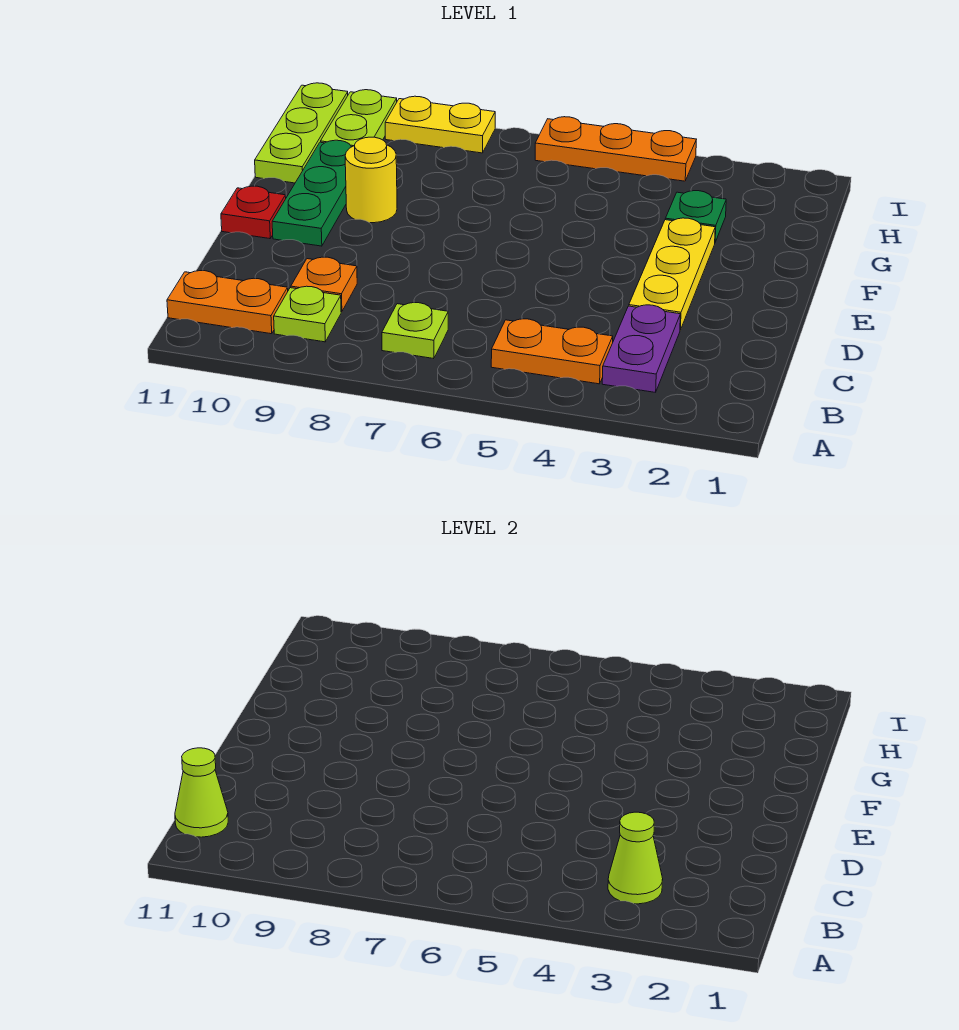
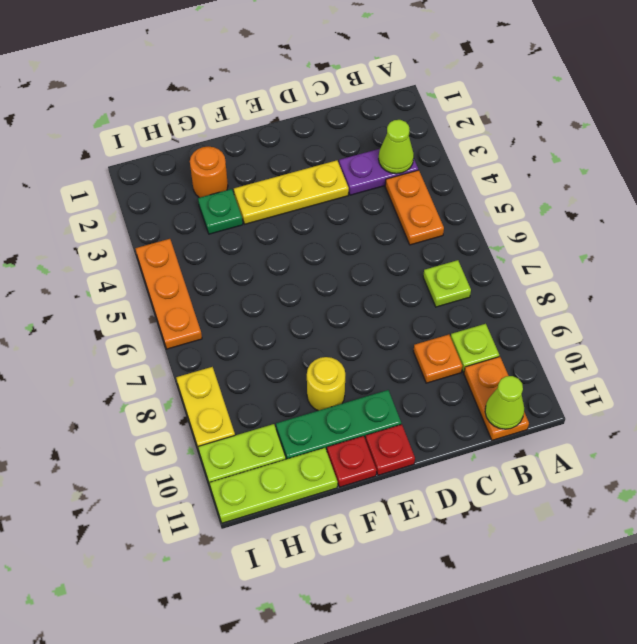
none -> red plate F11 level 1
none -> orange round brick G2 level 1

